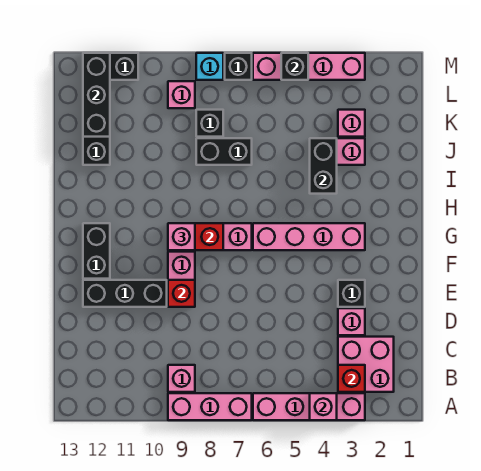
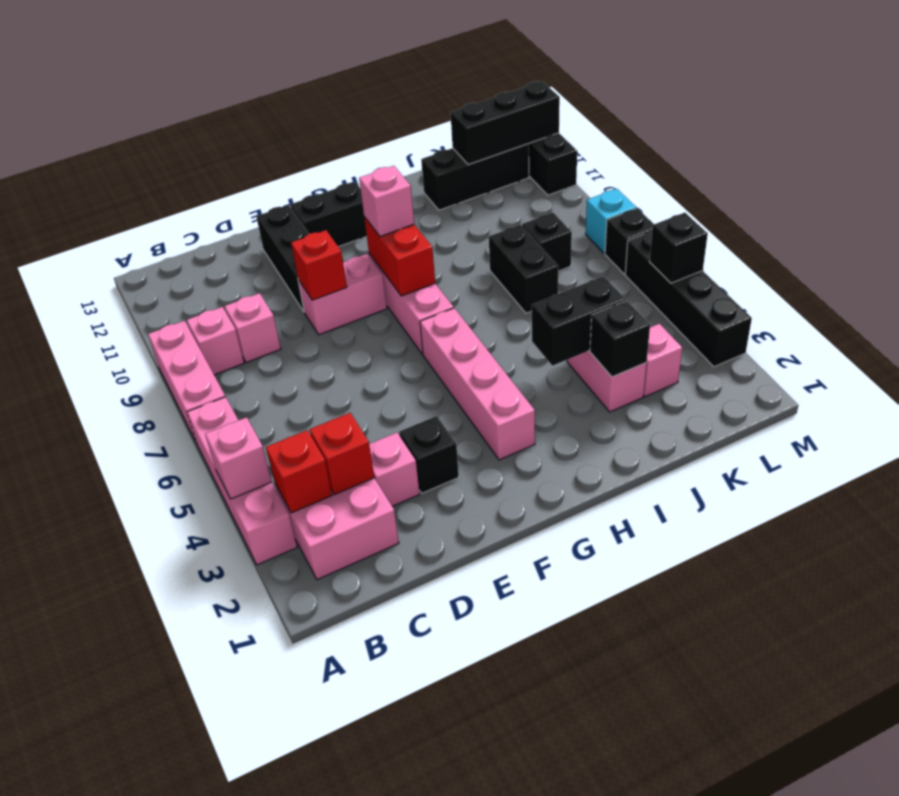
none -> red brick C3 level 2
none -> black brick J3 level 2
pink brick L9 level 1 -> pink brick C9 level 1
pink brick M3:M6 level 1 -> black brick M3:M6 level 1

